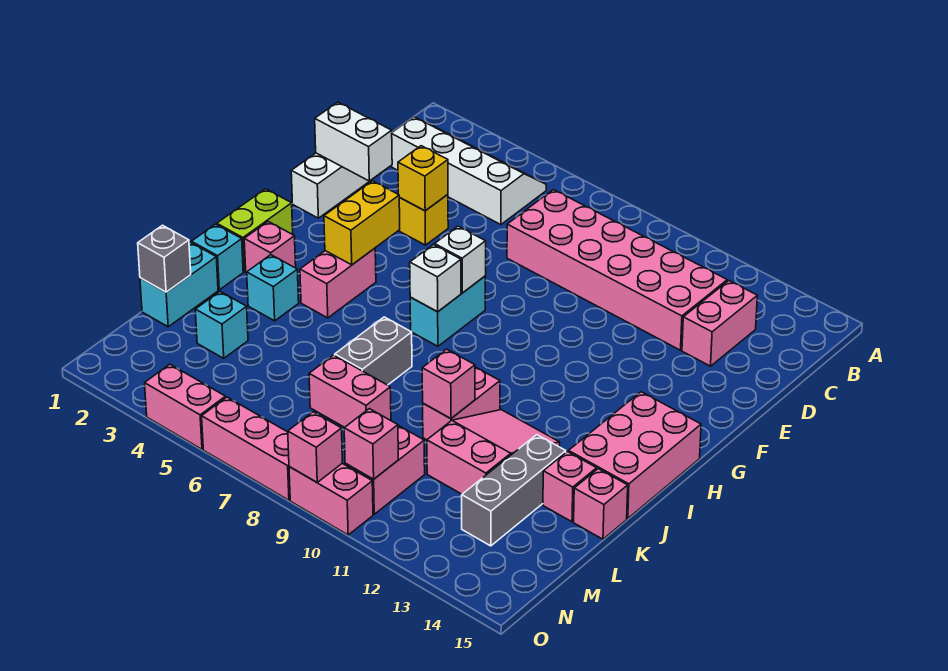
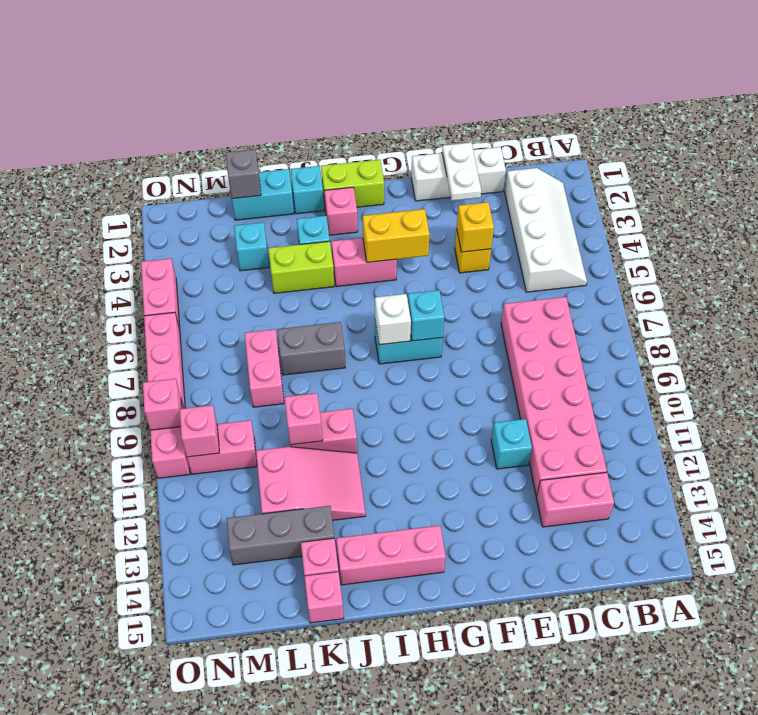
white brick E1:E2 level 2 -> white plate E1:E2 level 2
none -> cyan brick E11 level 1
white brick G7 level 2 -> cyan brick G7 level 2
pink brick H14:J15 level 1 -> pink brick H14:J14 level 1
none -> lime brick J4:K4 level 1

